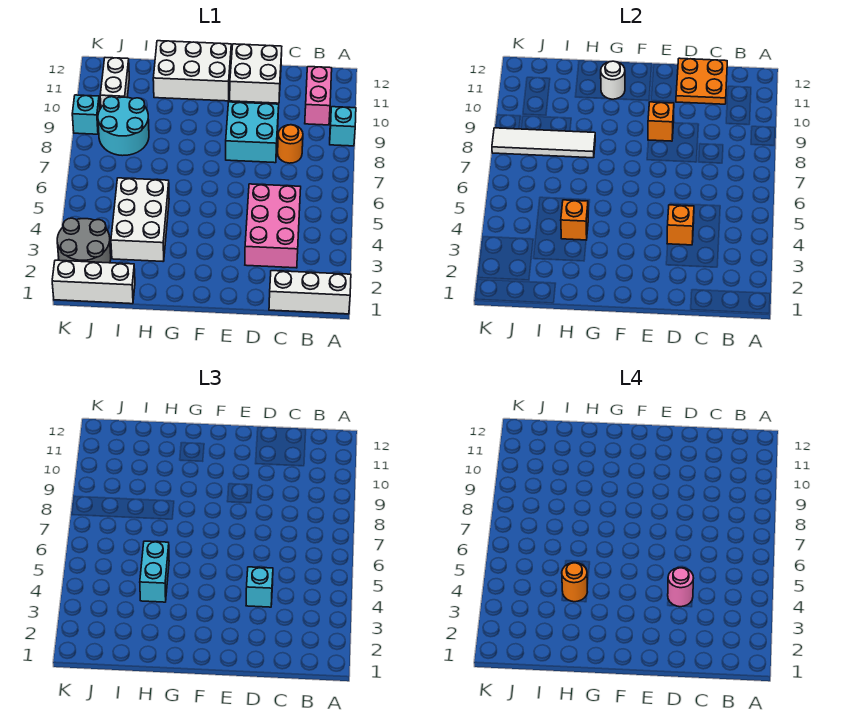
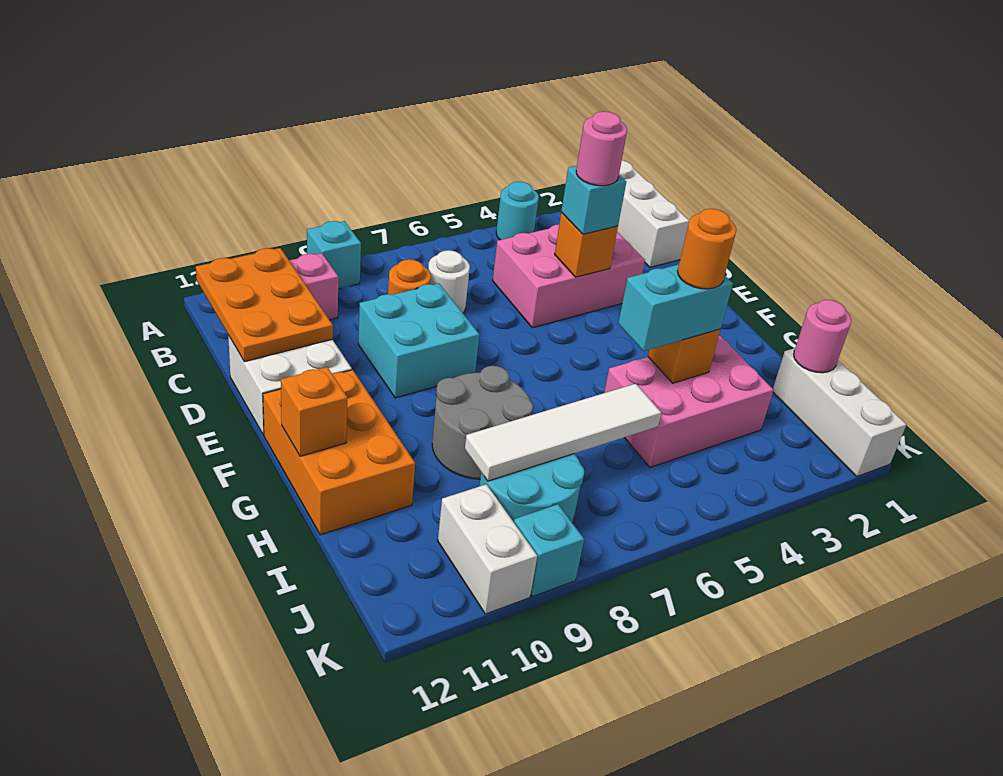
none -> cyan round brick A4 level 1
orange plate C11:D12 level 2 -> orange plate B11:D12 level 2
orange brick E9 level 2 -> orange brick G12 level 2
white brick F11:H12 level 1 -> orange brick F11:H12 level 1
white round brick G11 level 2 -> white round brick C7 level 1
white brick H3:I5 level 1 -> pink brick H3:I5 level 1
white tile H8:K8 level 2 -> white tile I6:I9 level 2
none -> pink round brick I1 level 2
grey round brick J2:K3 level 1 -> grey round brick G8:H9 level 1
white brick J10:J11 level 1 -> white brick J10:K10 level 1

